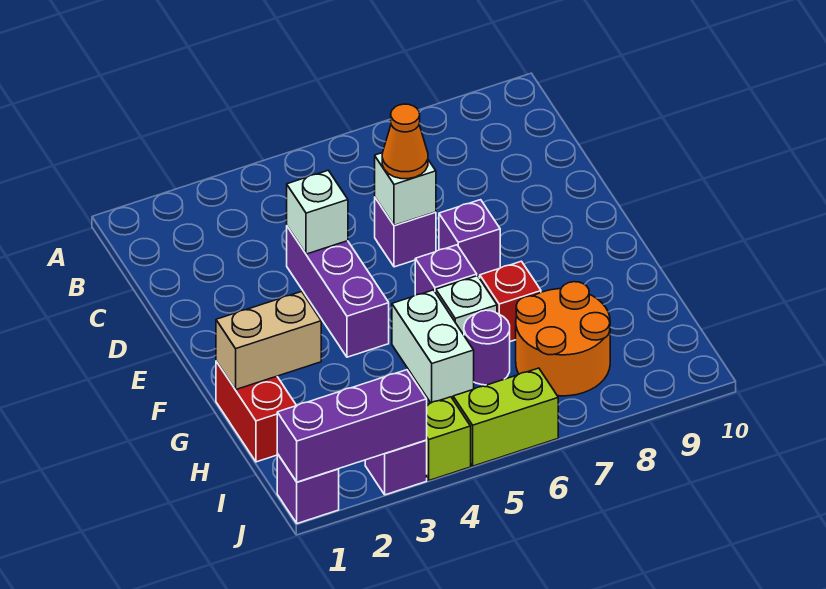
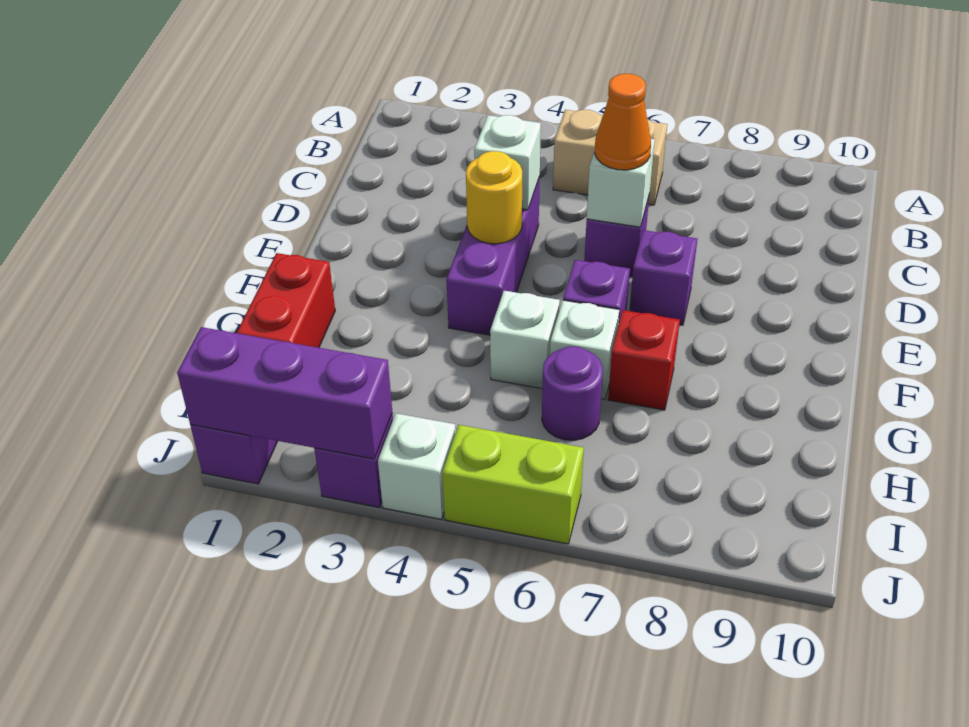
none -> yellow round brick E4 level 2
tan brick G1:G2 level 2 -> tan brick B5:B6 level 1
white brick G5:H5 level 1 -> white brick G5 level 1
orange round brick H7:I8 level 1 -> none
lime brick J4 level 1 -> white brick J4 level 1

